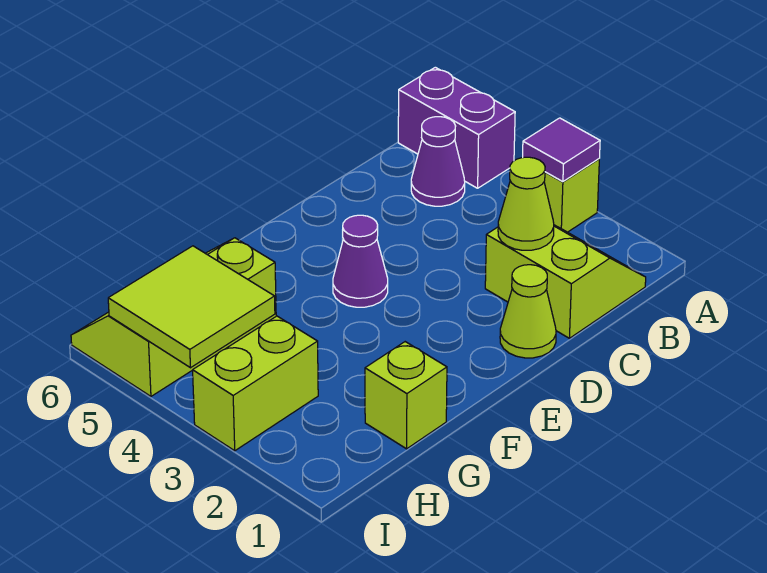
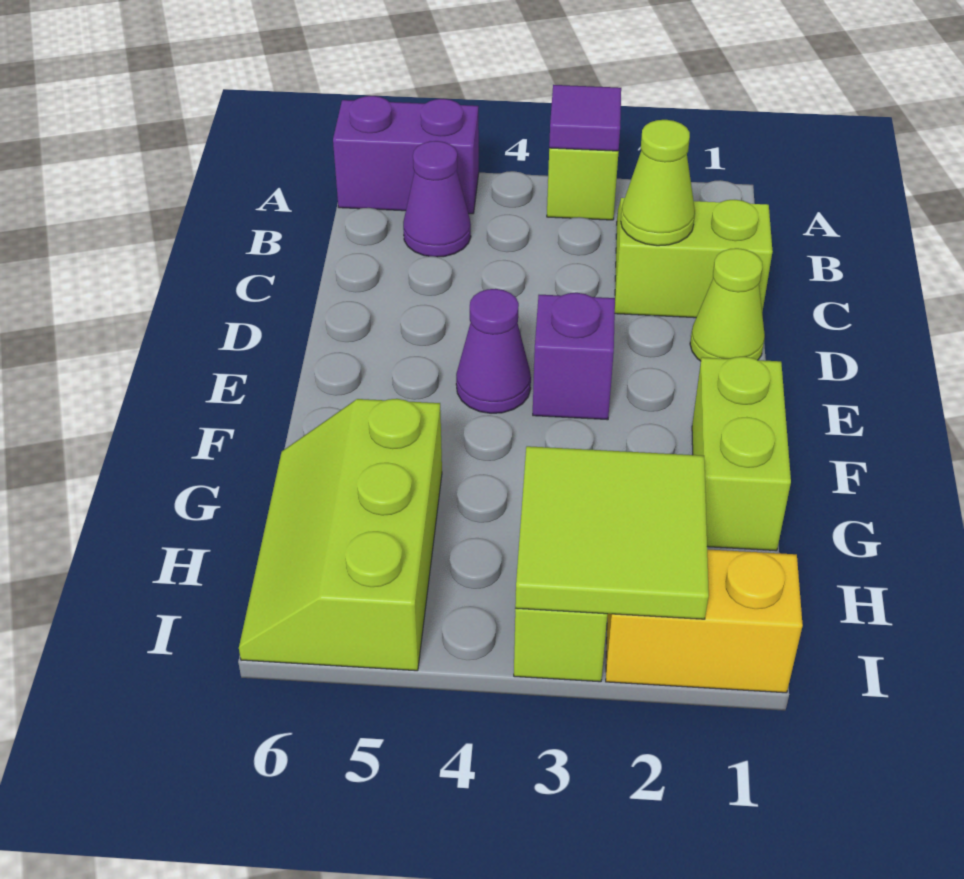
none -> purple brick E3 level 1
lime brick G1 level 1 -> lime brick F1:G1 level 1
lime tile H4:I5 level 2 -> lime tile H2:I3 level 2
none -> yellow brick I1:I2 level 1

